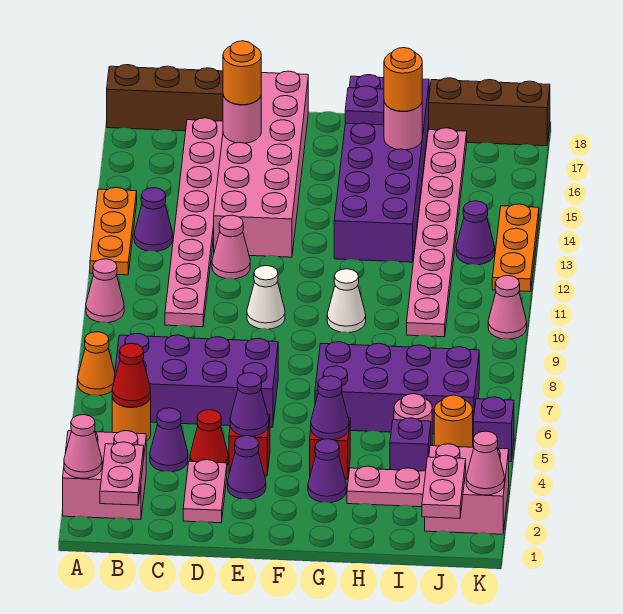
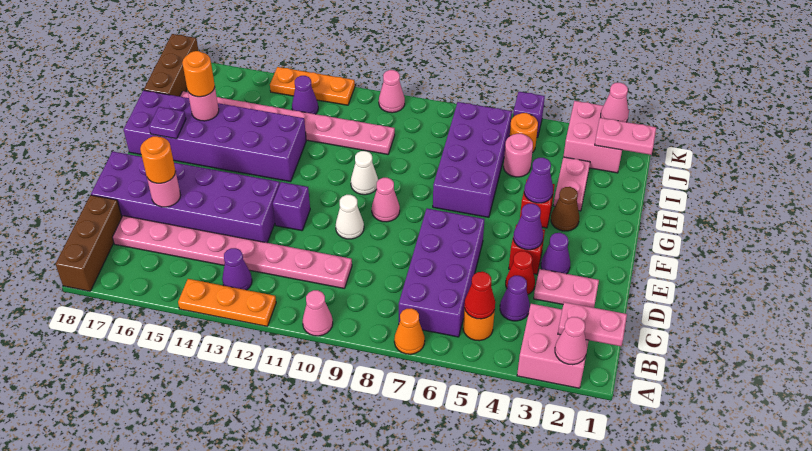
pink cone D12 level 1 -> pink cone F9 level 1
pink brick D13:E18 level 1 -> purple brick D13:E18 level 1
purple cone G3 level 1 -> brown cone G3 level 1
purple brick I4 level 1 -> purple brick E12 level 1

